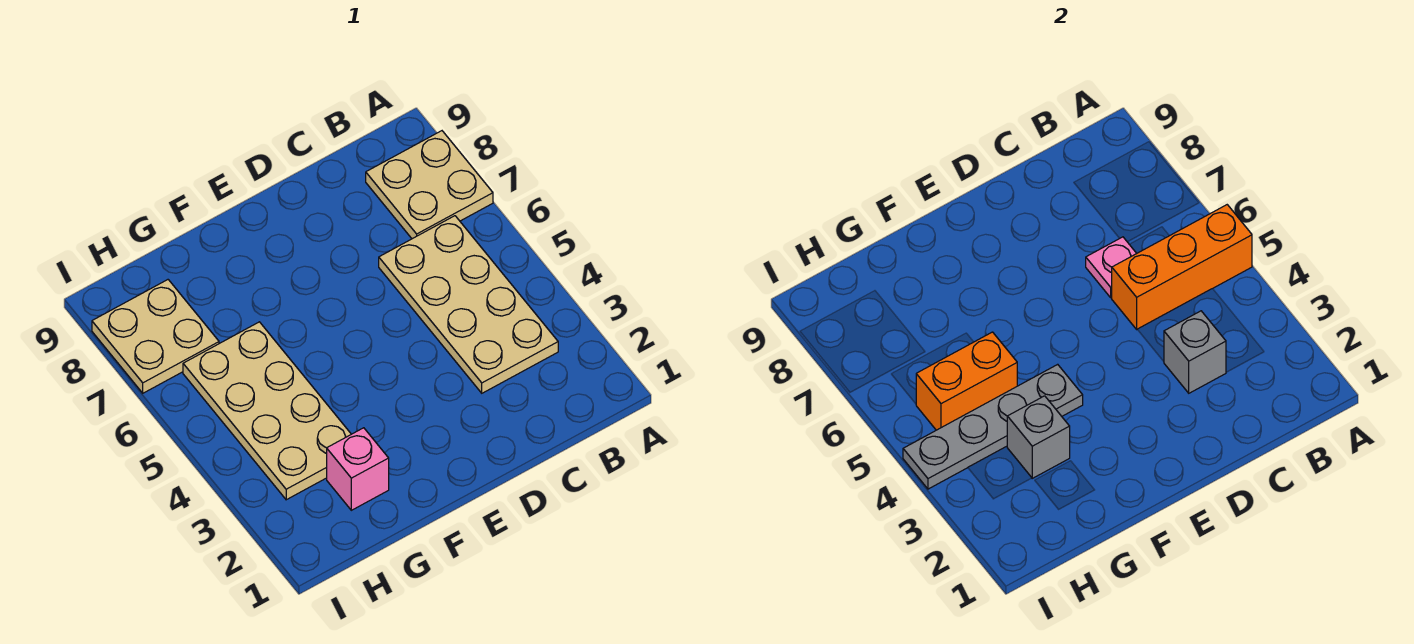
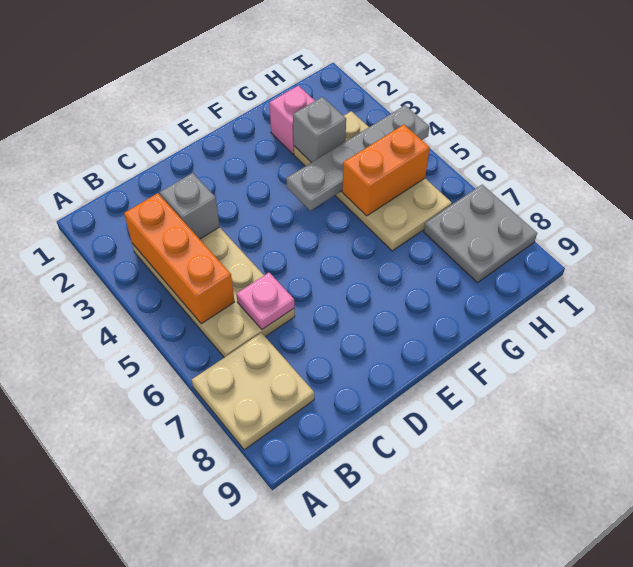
orange brick A5:C5 level 2 -> orange brick B3:B5 level 2
tan plate H7:I8 level 1 -> grey plate H7:I8 level 1

